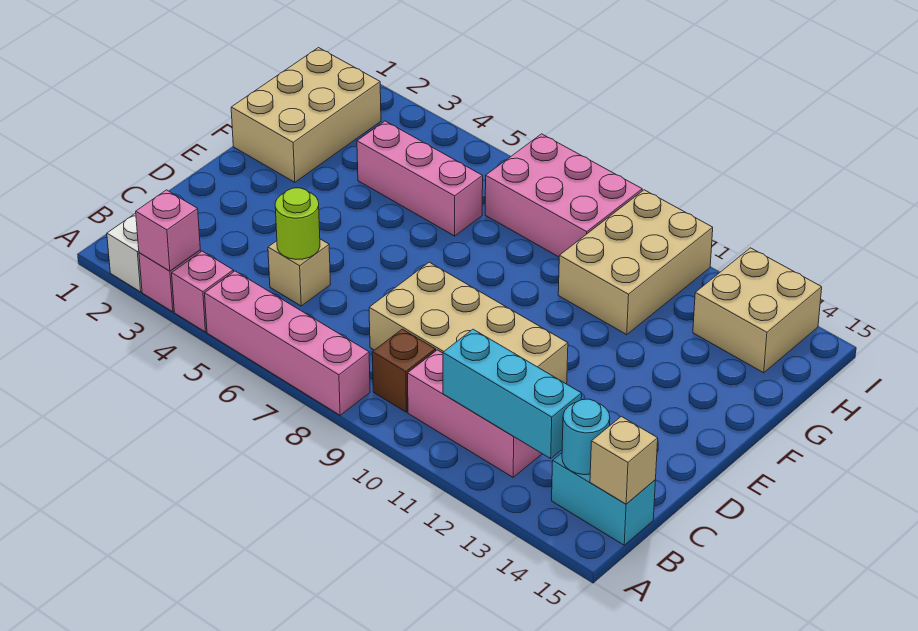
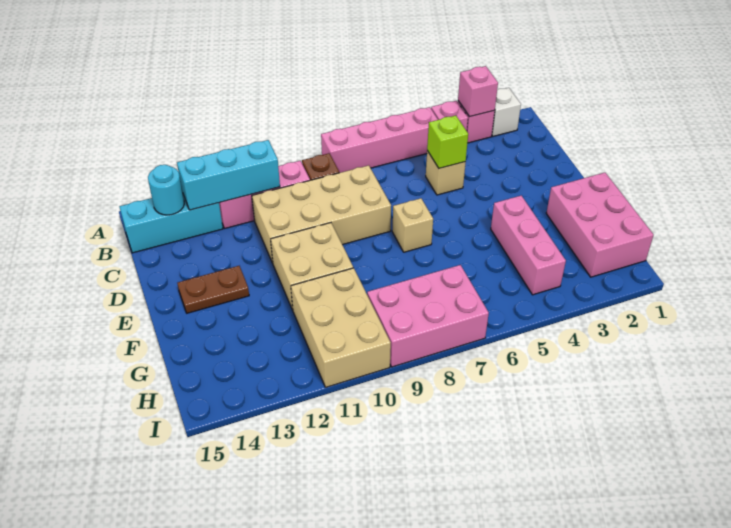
cyan brick B14:B15 level 1 -> cyan brick B13:B15 level 1
tan brick B15 level 2 -> tan brick E7 level 1
lime round brick C5 level 2 -> lime brick C5 level 2
none -> brown plate E13:E14 level 1
tan brick F1:H2 level 1 -> pink brick F1:H2 level 1
pink brick G4:G6 level 1 -> pink brick F4:H4 level 1
tan brick H13:I14 level 1 -> tan brick E10:F11 level 1

